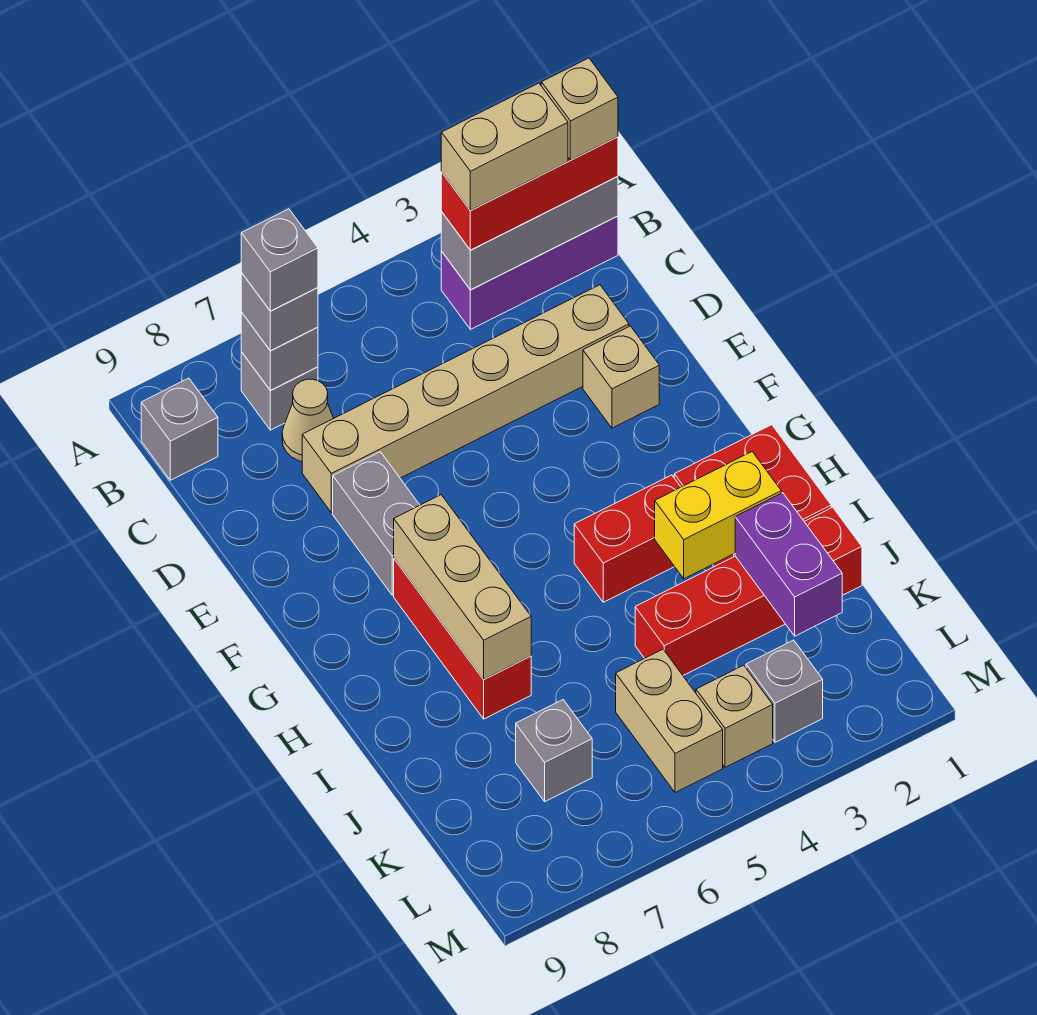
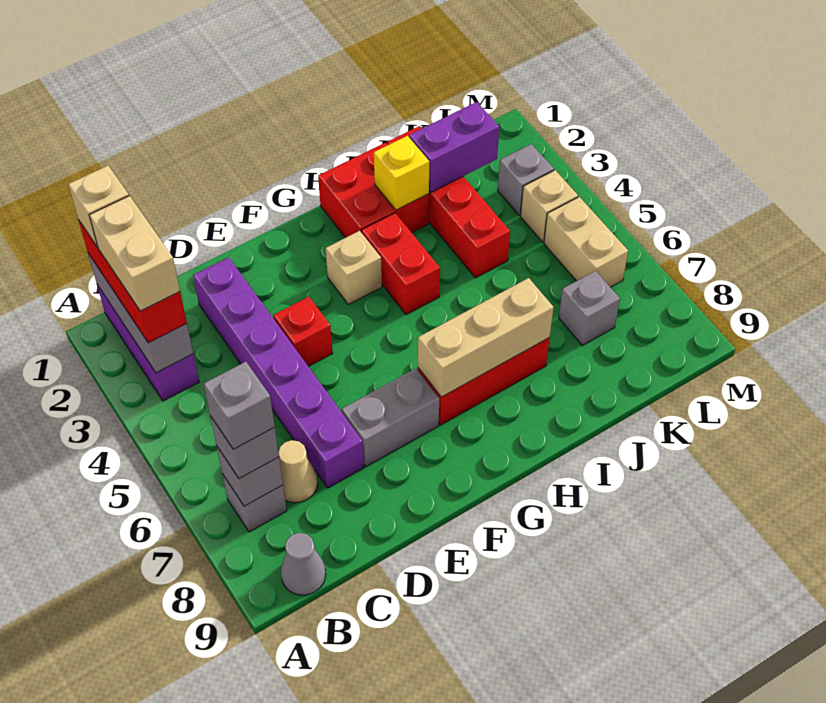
grey brick B9 level 1 -> grey cone B9 level 1
tan brick D2:D7 level 1 -> purple brick D2:D7 level 1
tan brick E2 level 1 -> tan brick G3 level 1
none -> red brick E4 level 1
yellow brick I2:I3 level 2 -> yellow brick I2 level 2
tan brick K5:L5 level 1 -> tan brick L5:L6 level 1

